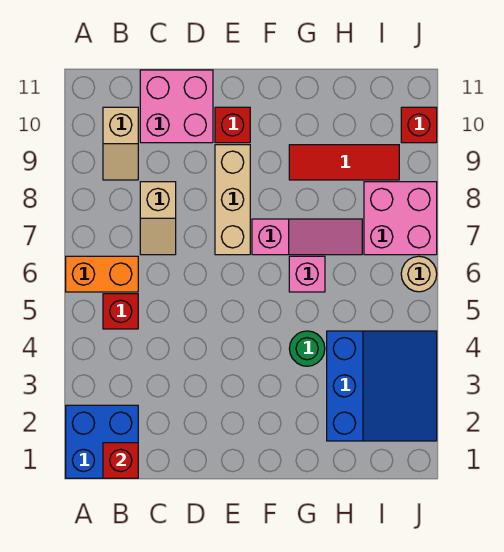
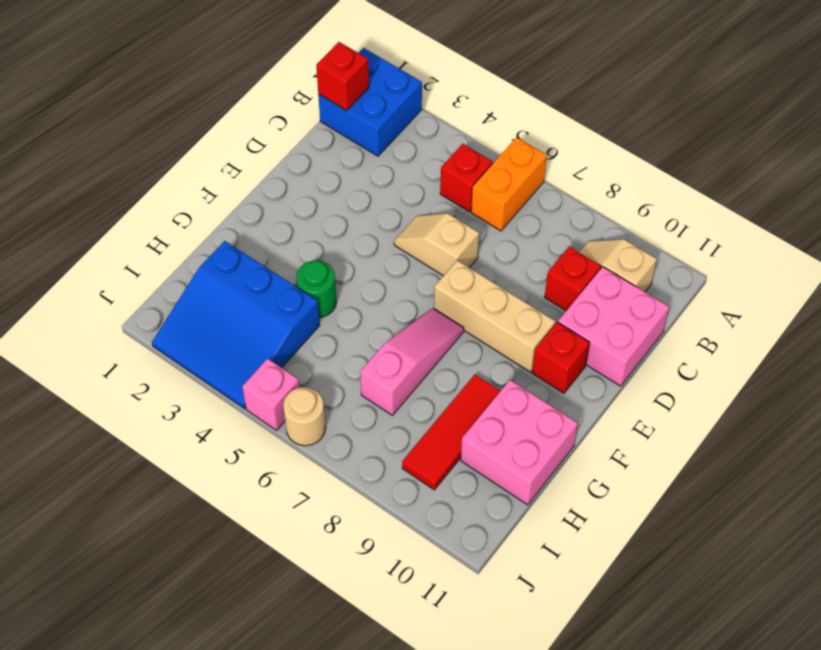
tan slope C7:C8 level 1 top 8 -> tan slope D5:D6 level 1 top 6
pink slope F7:H7 level 1 top F -> pink slope F7:H7 level 1 top H
pink brick G6 level 1 -> pink brick J5 level 1
pink brick I7:J8 level 1 -> pink brick G10:H11 level 1
red brick J10 level 1 -> red brick C9 level 1

